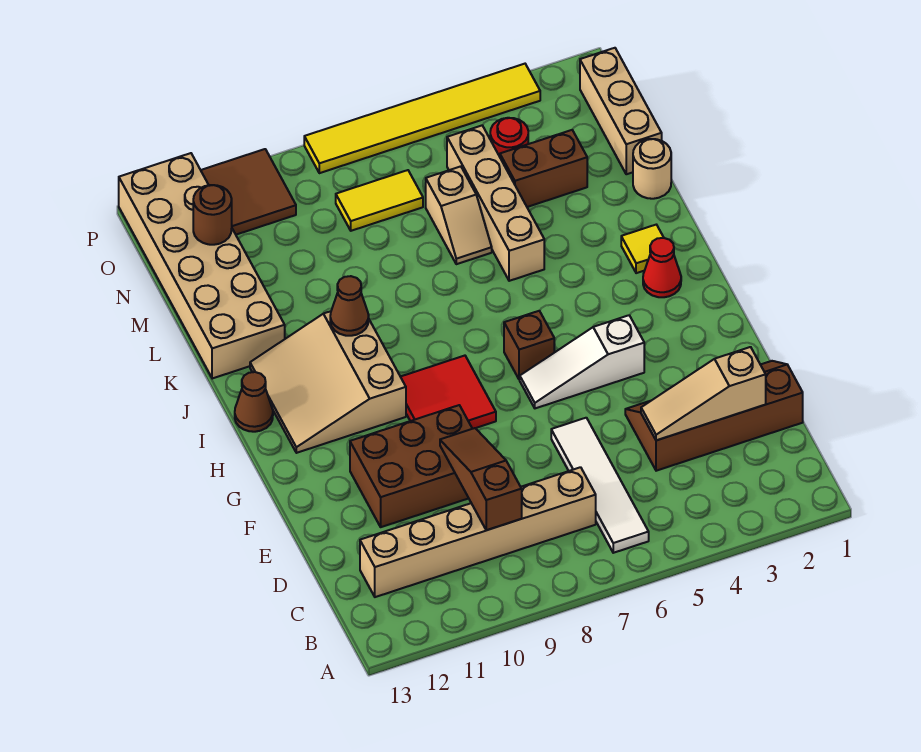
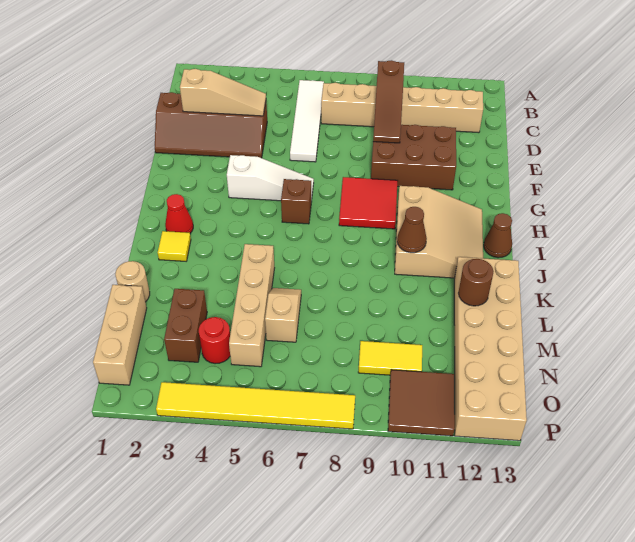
brown brick M3:M4 level 1 -> brown brick M3:N3 level 1
yellow tile N7:N8 level 1 -> yellow tile N9:N10 level 1
brown round brick N12 level 2 -> brown round brick L12 level 2

